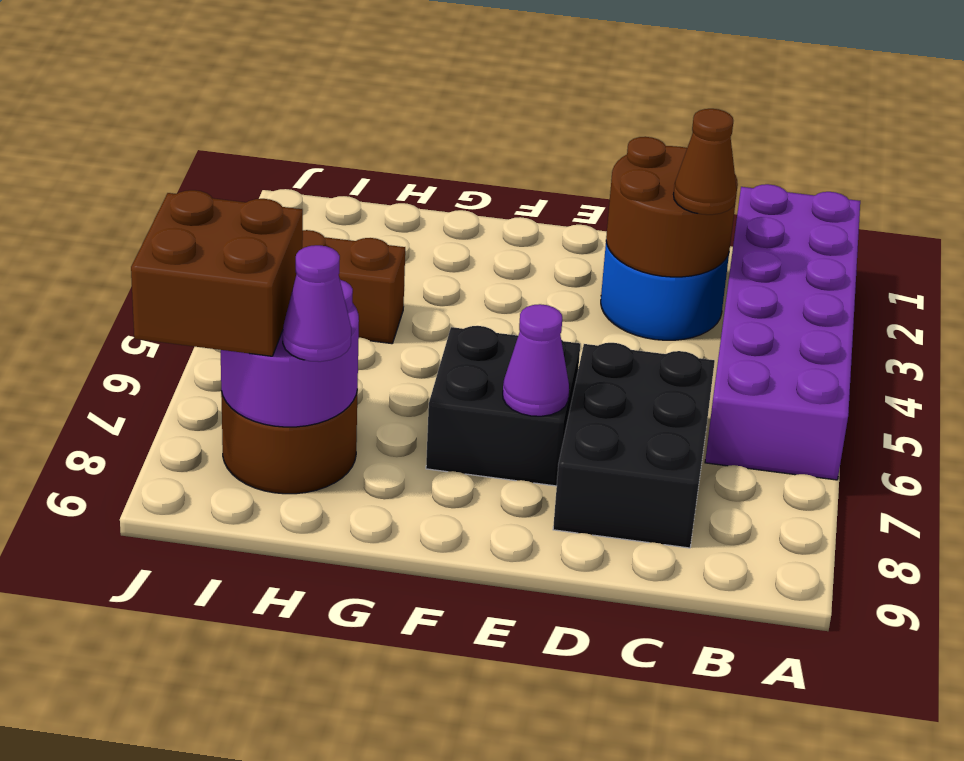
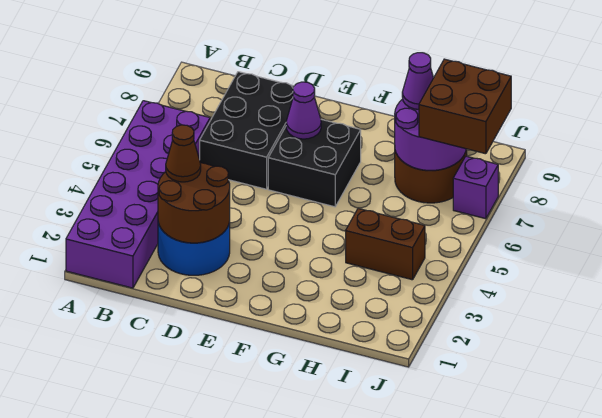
none -> purple brick J7 level 1

